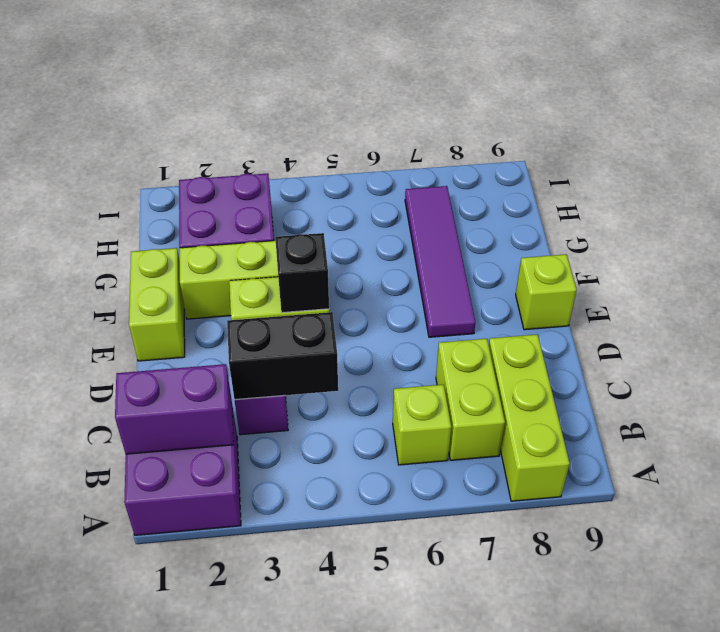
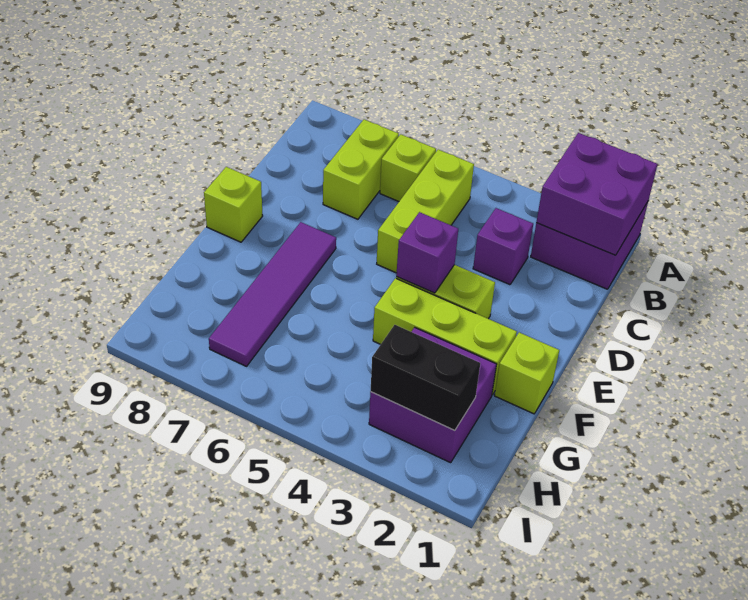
lime brick A8:C8 level 1 -> lime brick B5:D5 level 1
purple brick B1:B2 level 2 -> purple brick A1:B2 level 2
black brick C3:C4 level 2 -> black brick H2:H3 level 2
lime brick E1:F1 level 1 -> lime brick F1 level 1
black brick E4 level 2 -> purple brick E4 level 2

